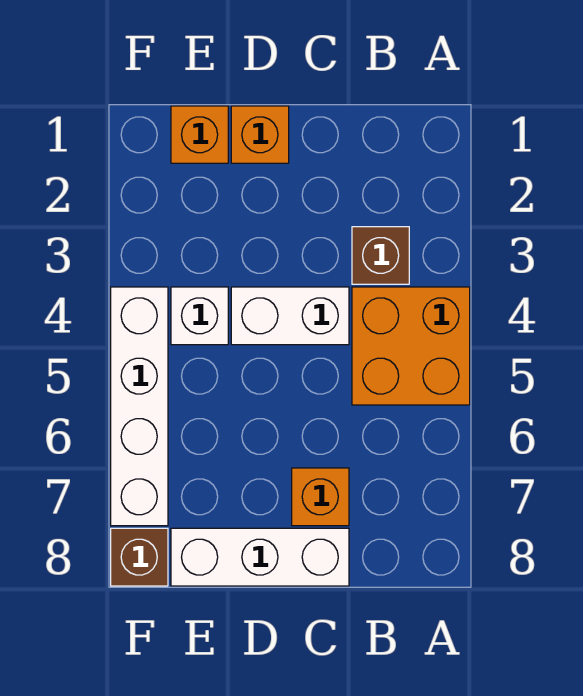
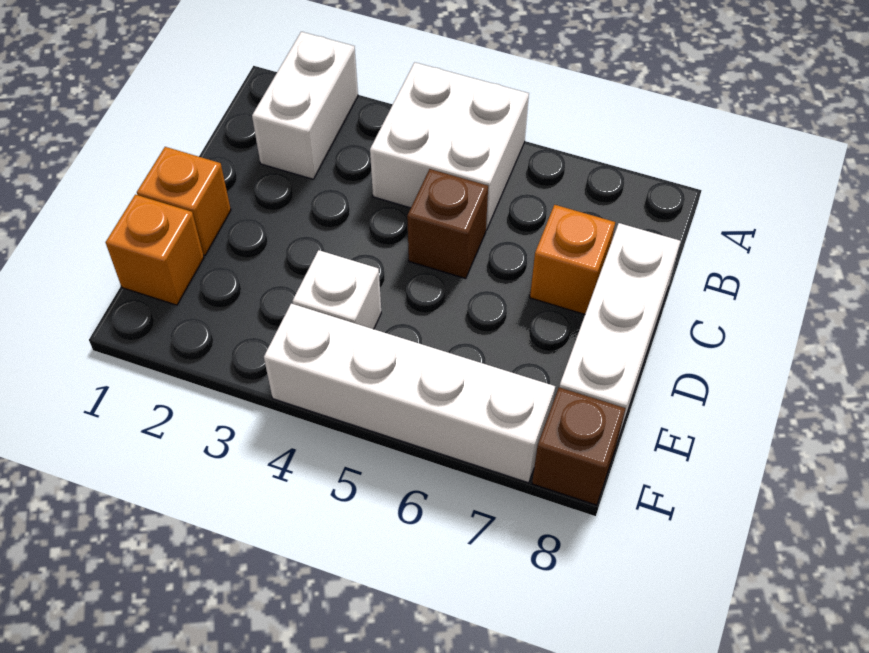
orange brick A4:B5 level 1 -> white brick A4:B5 level 1
brown brick B3 level 1 -> brown brick C5 level 1
white brick C4:D4 level 1 -> white brick A2:B2 level 1

